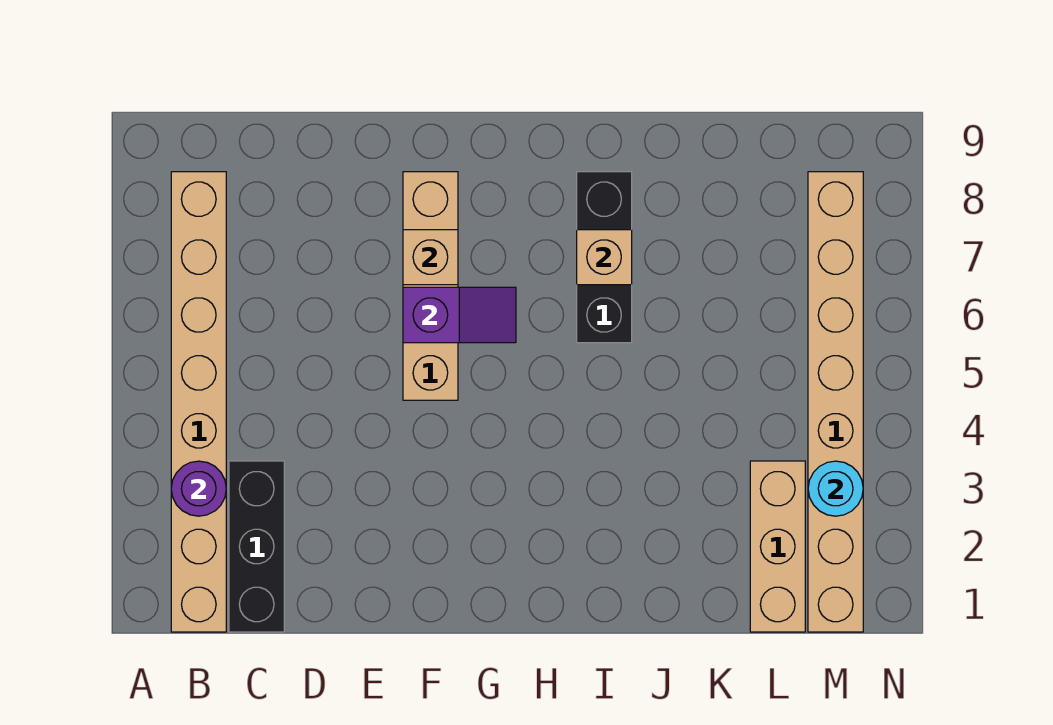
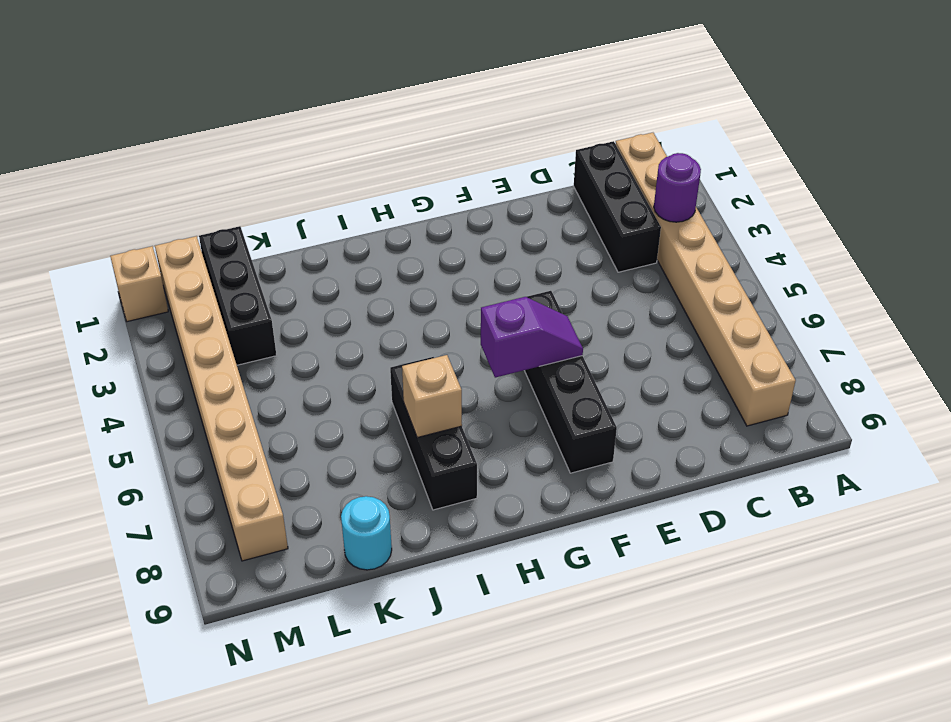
tan brick F5:F8 level 1 -> black brick F5:F8 level 1
purple slope F6:G6 level 2 top F -> purple slope F6:G6 level 2 top G
tan brick F7 level 2 -> tan brick N1 level 1
tan brick L1:L3 level 1 -> black brick L1:L3 level 1
cyan round brick M3 level 2 -> cyan round brick K9 level 1

